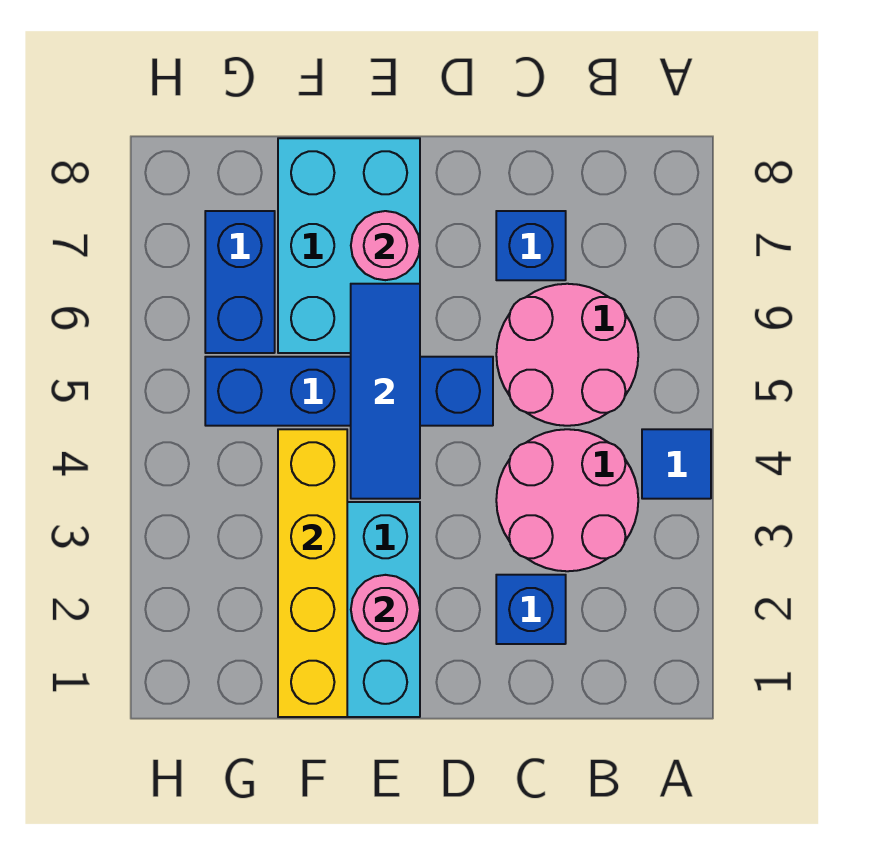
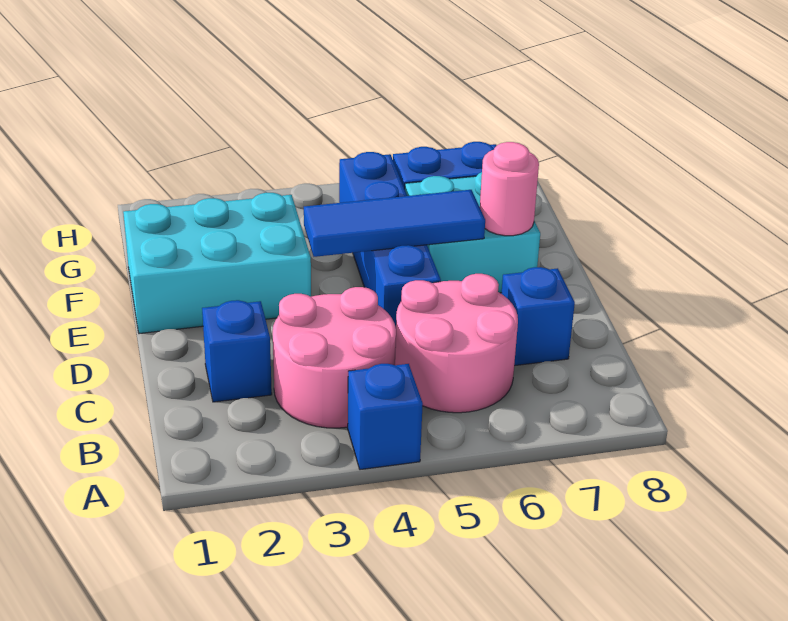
blue tile A4 level 1 -> blue brick A4 level 1
pink round brick E2 level 2 -> none
cyan brick E6:F8 level 1 -> cyan brick E6:F7 level 1
yellow brick F1:F4 level 2 -> none

